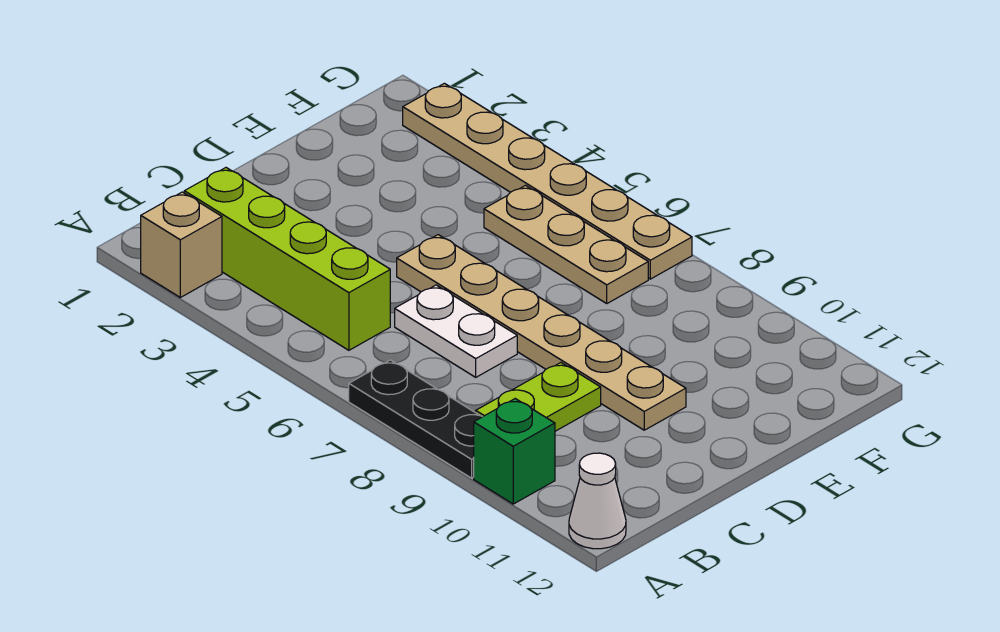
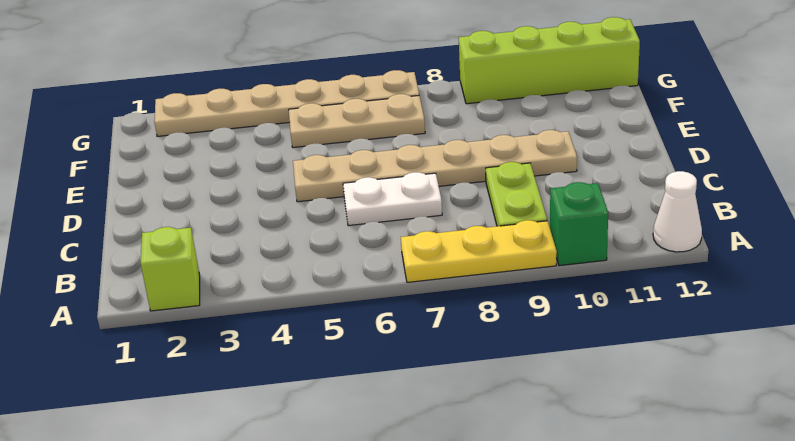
tan brick A2 level 1 -> lime brick A2 level 1
black plate A7:A9 level 1 -> yellow plate A7:A9 level 1
lime brick B2:B5 level 1 -> lime brick G9:G12 level 1

